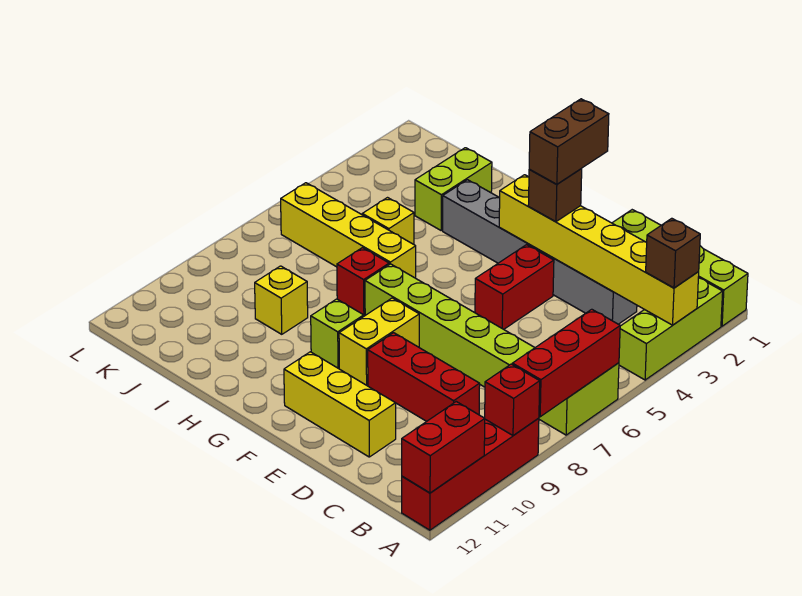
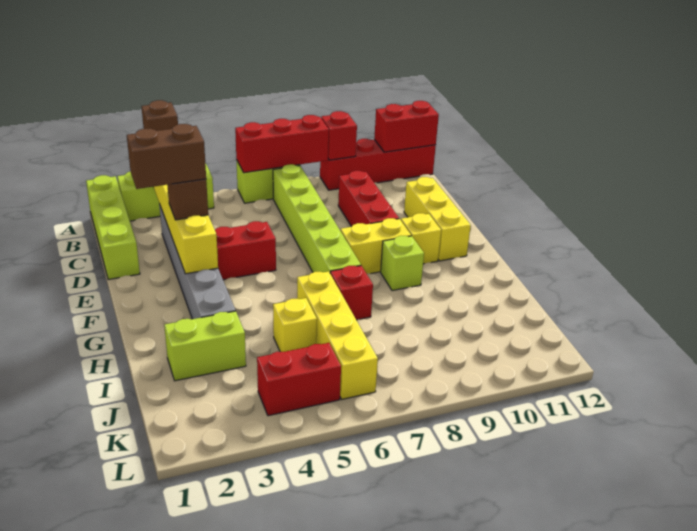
yellow brick I9 level 1 -> yellow brick F10 level 1
none -> red brick K4:K5 level 1

